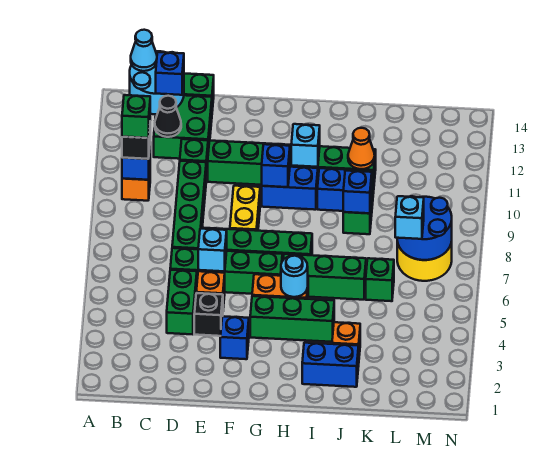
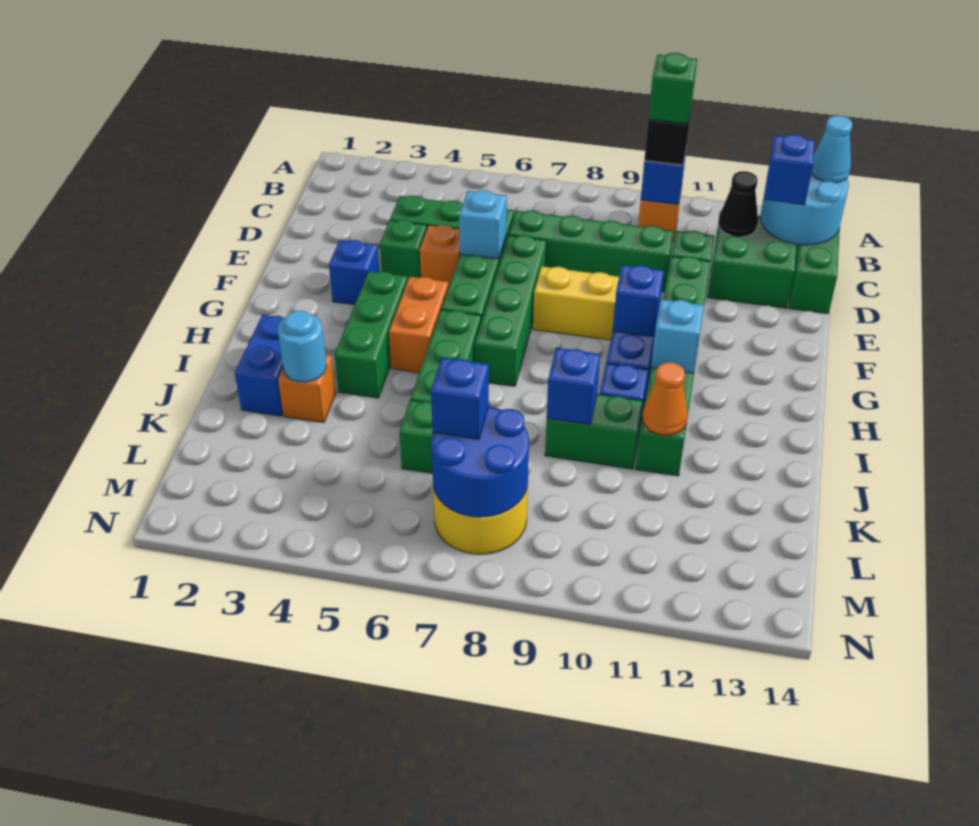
black brick E4 level 1 -> green brick E4 level 1
cyan round brick H5 level 2 -> cyan round brick J3 level 2
cyan brick L7 level 3 -> blue brick L7 level 3

